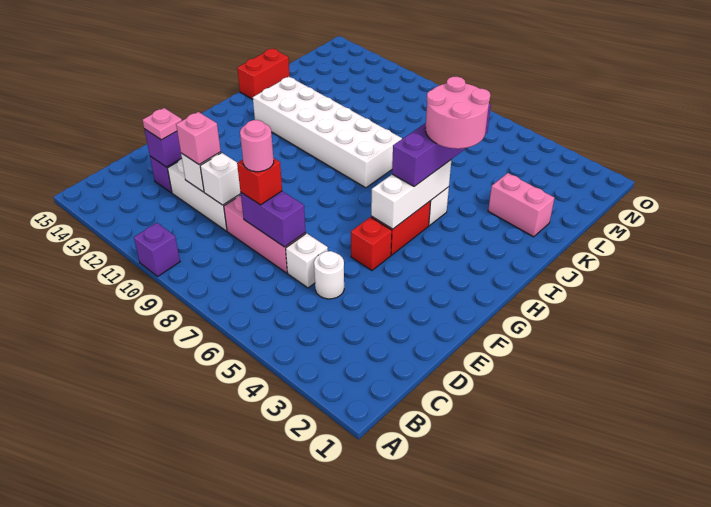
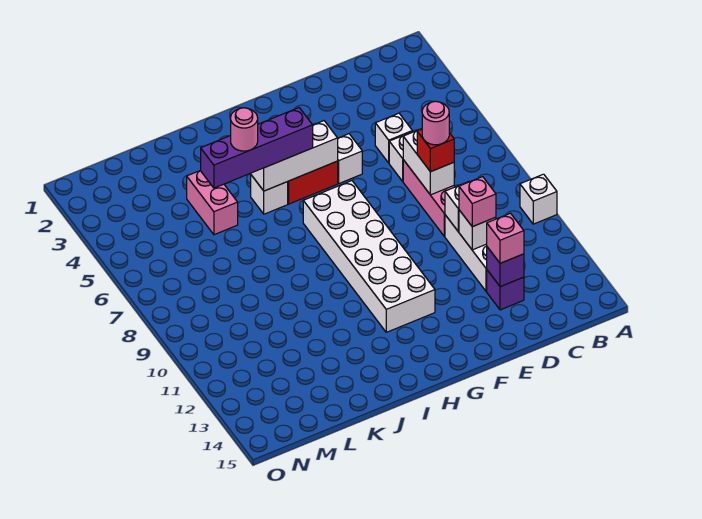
purple brick A10 level 1 -> white brick A10 level 1
white round brick D5 level 1 -> white brick D5 level 1
purple brick D7:D8 level 2 -> white brick D7:D8 level 2
pink plate D13 level 3 -> pink brick D13 level 3
red brick F5 level 1 -> white brick F5 level 1
pink round brick I4:J5 level 4 -> pink round brick J5 level 4
white brick I8:J13 level 1 -> white brick G7:H12 level 1
red brick J15:K15 level 1 -> none
pink brick K2:K3 level 1 -> pink brick K4:K5 level 1

